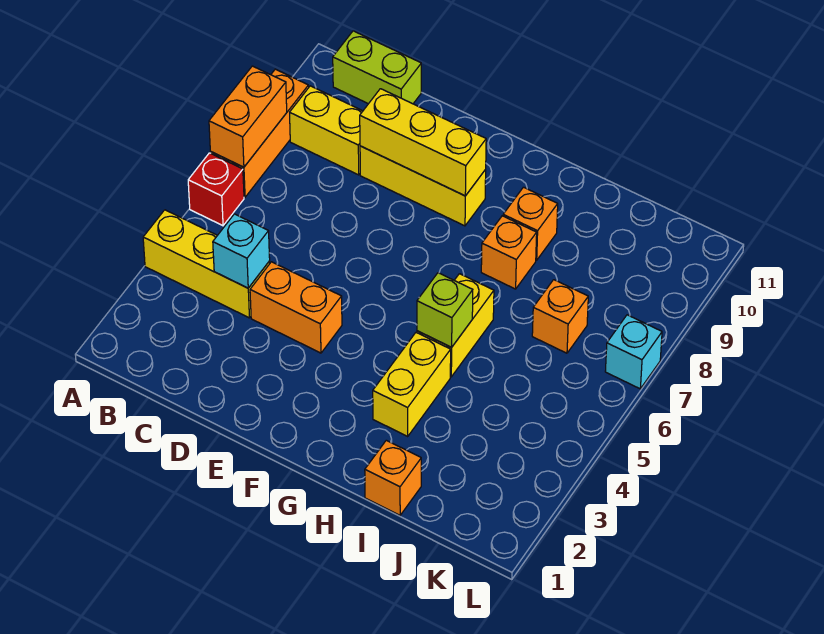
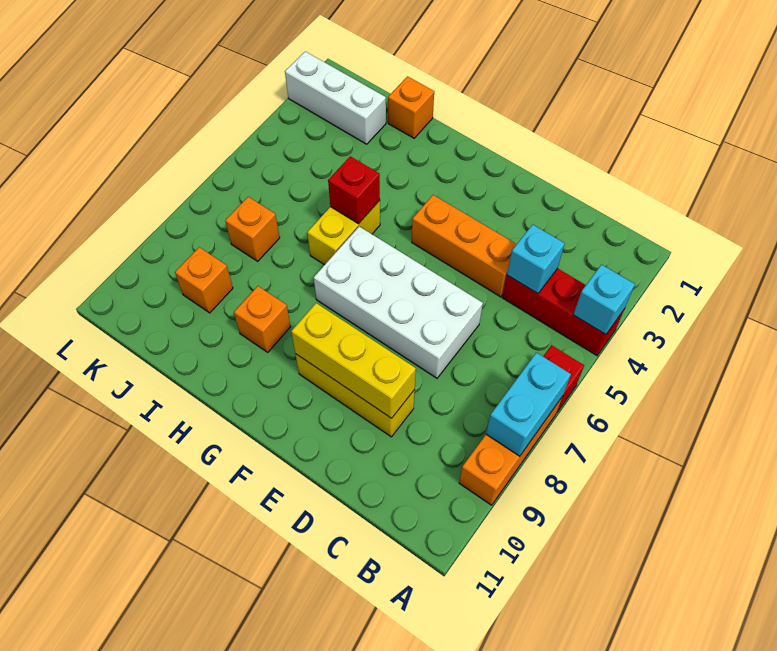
yellow brick A4:C4 level 1 -> red brick A4:C4 level 1
orange brick A7:A8 level 2 -> cyan brick A7:A8 level 2
yellow brick B9:C9 level 1 -> none
lime brick B11:C11 level 1 -> none
orange brick D4:E4 level 1 -> orange brick D4:F4 level 1
none -> white brick D6:G7 level 1
yellow brick H3:H4 level 1 -> none
lime brick H5 level 2 -> red brick H5 level 2
orange brick H8 level 1 -> orange brick J9 level 1
none -> white brick J2:L2 level 1
cyan brick L7 level 1 -> cyan brick A4 level 2

